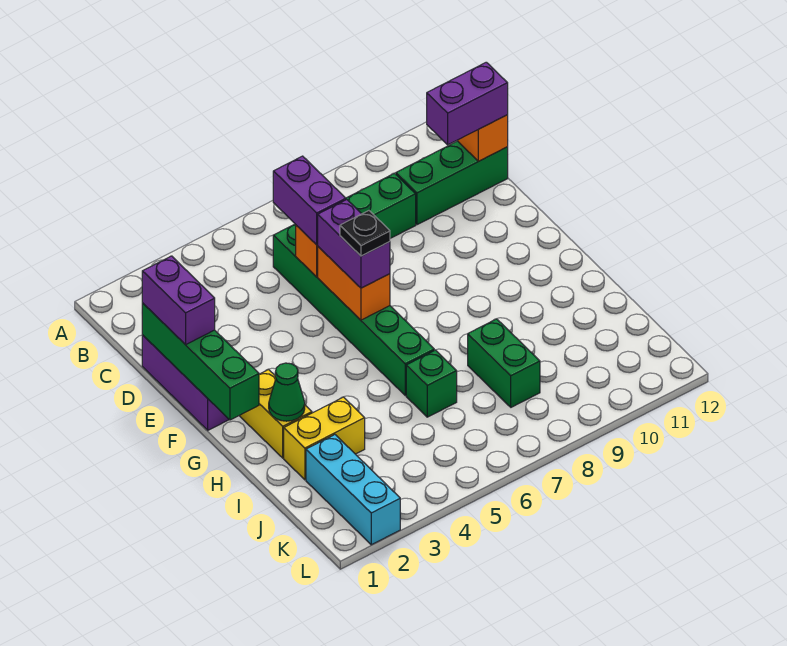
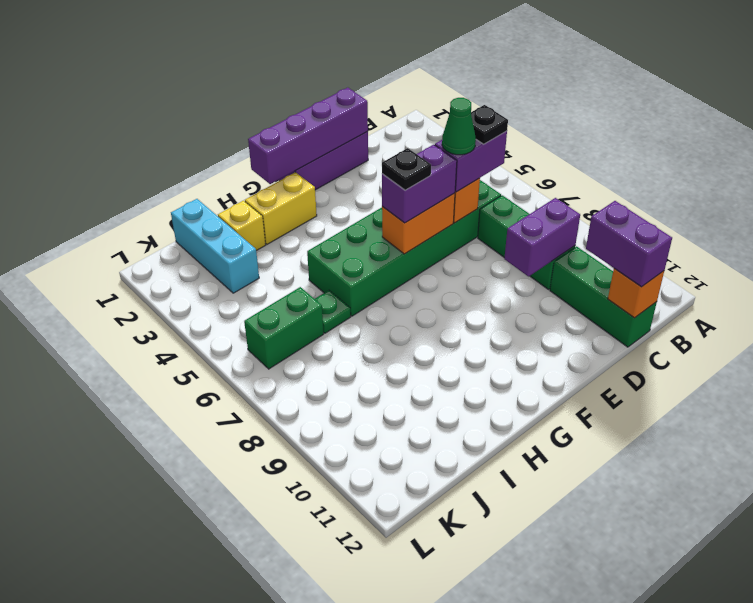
green brick C6:H6 level 1 -> green brick C5:H6 level 1
none -> black plate C6 level 4
green brick D1:G1 level 2 -> purple brick D1:G1 level 2
purple brick D1:E1 level 3 -> purple brick C9:D9 level 2
green cone H2 level 2 -> green cone D6 level 4
yellow brick I2:I3 level 1 -> yellow brick I2 level 1
green brick I6 level 1 -> green plate I6 level 1
green brick I8:J8 level 1 -> green brick J6:K6 level 1
cyan brick J2:L2 level 1 -> cyan brick J1:J3 level 1

